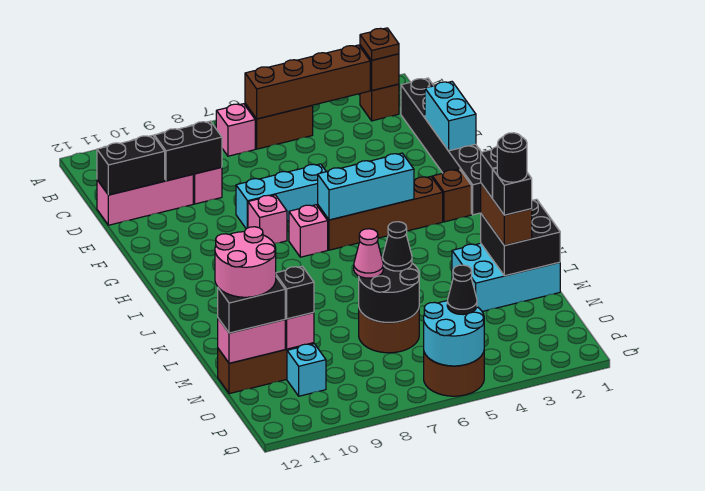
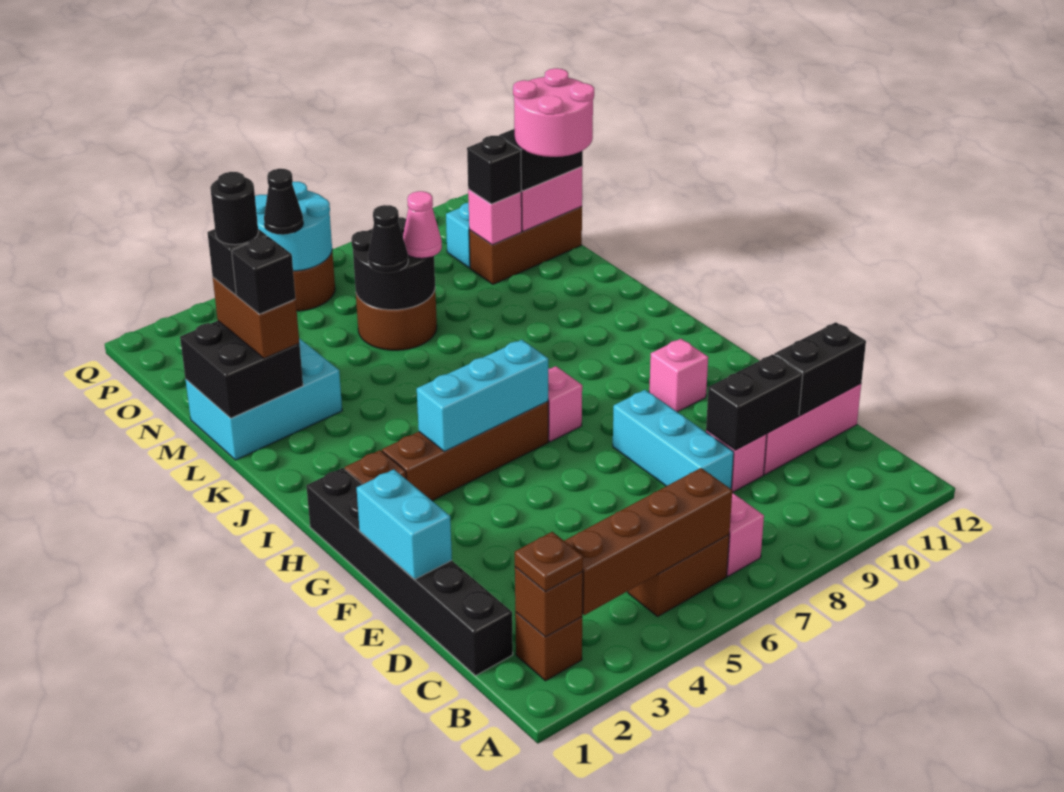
cyan brick F6:F8 level 1 -> cyan brick D8:F8 level 1
pink brick G8 level 1 -> pink brick G10 level 1

